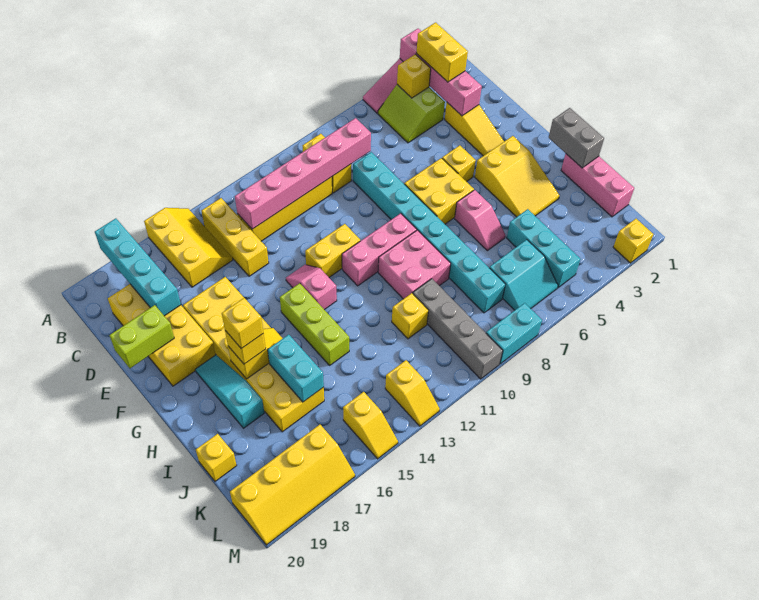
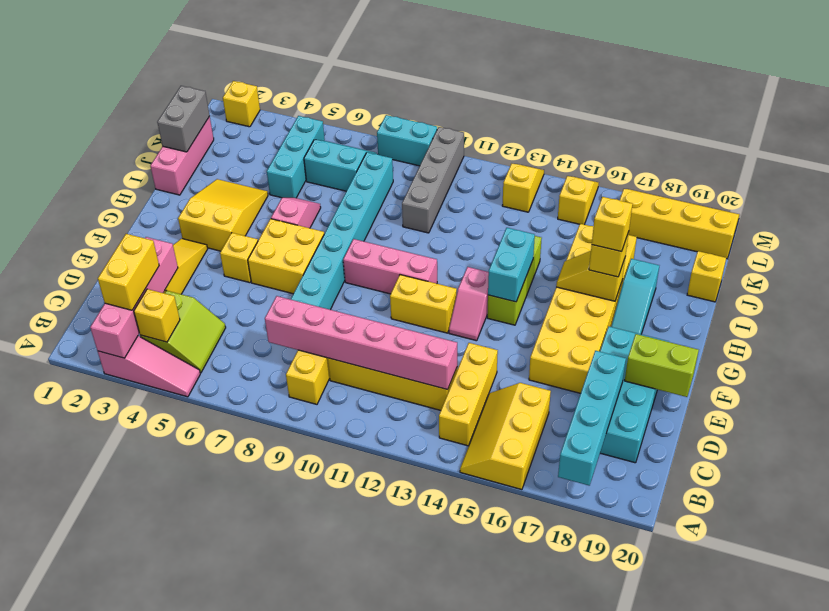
yellow brick C18:F19 level 1 -> cyan brick C18:F19 level 1
grey brick H1:I1 level 2 -> grey brick J1:K1 level 2
pink brick H9:I10 level 1 -> none
cyan brick I16:J16 level 2 -> cyan brick G14:H14 level 2
yellow brick J11 level 1 -> none

